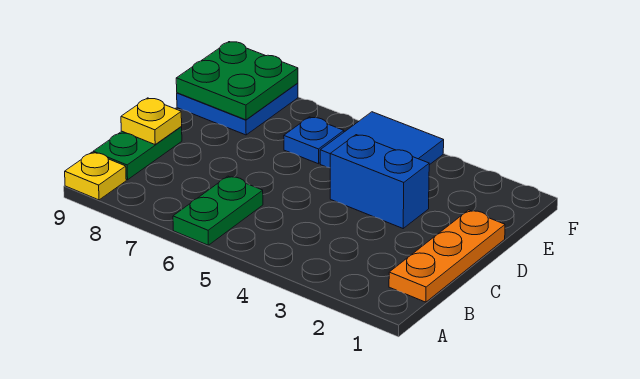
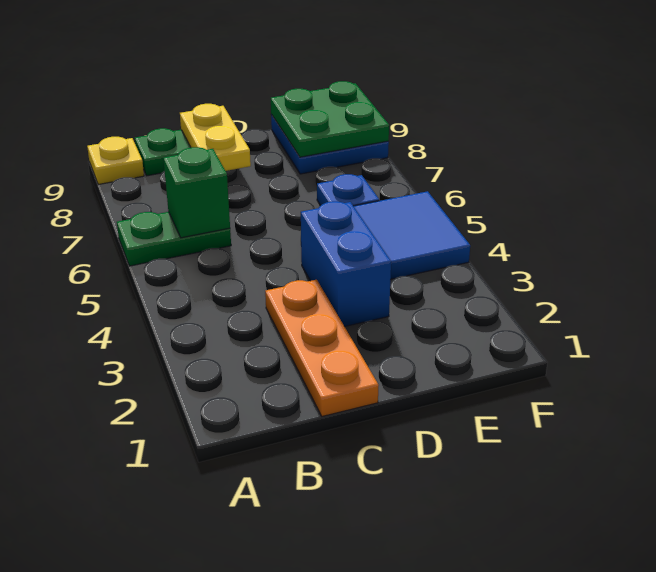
orange plate B1:D1 level 1 -> orange plate C1:C3 level 1
none -> green brick B6 level 2
yellow plate C9 level 2 -> yellow plate C8:C9 level 2

